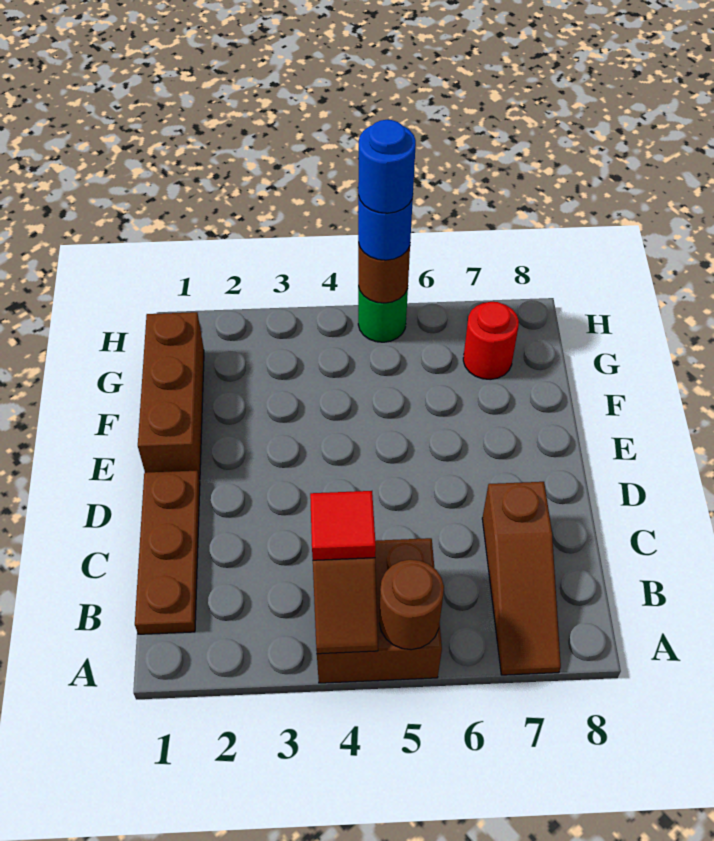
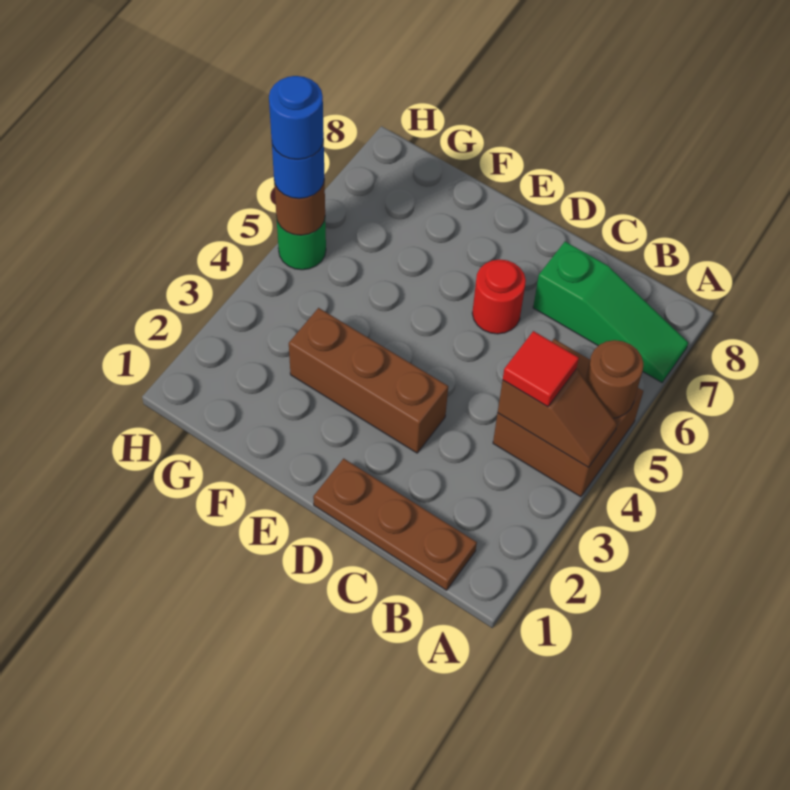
brown slope A7:C7 level 1 top C -> green slope A7:C7 level 1 top C
brown brick E1:G1 level 1 -> brown brick D3:F3 level 1
red round brick G7 level 1 -> red round brick D6 level 1

